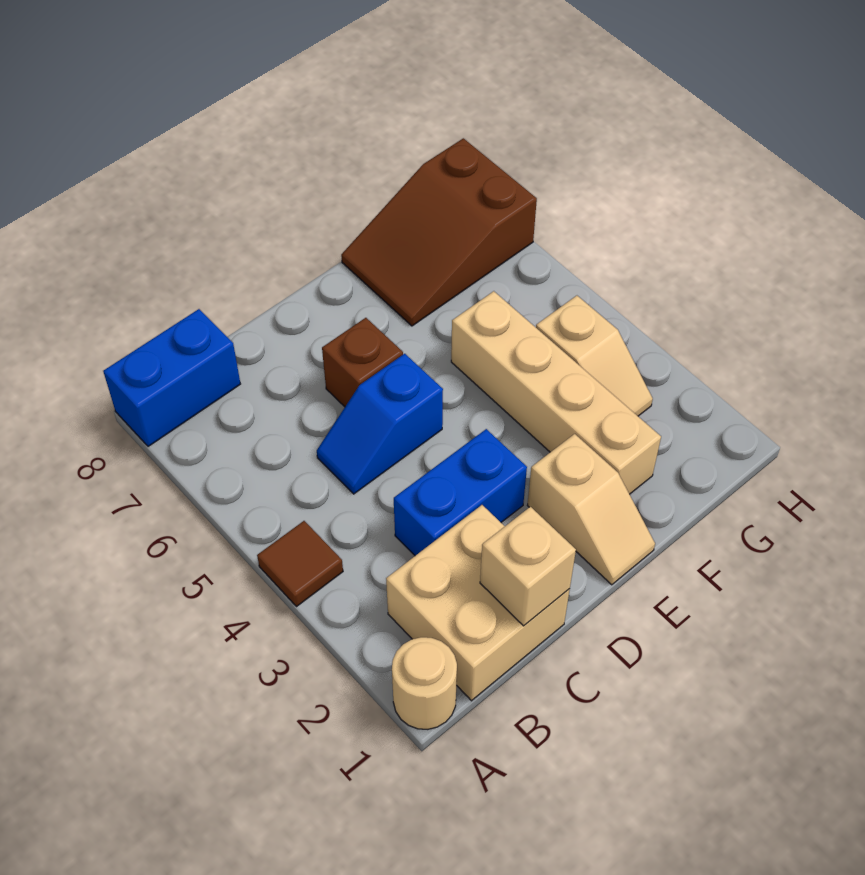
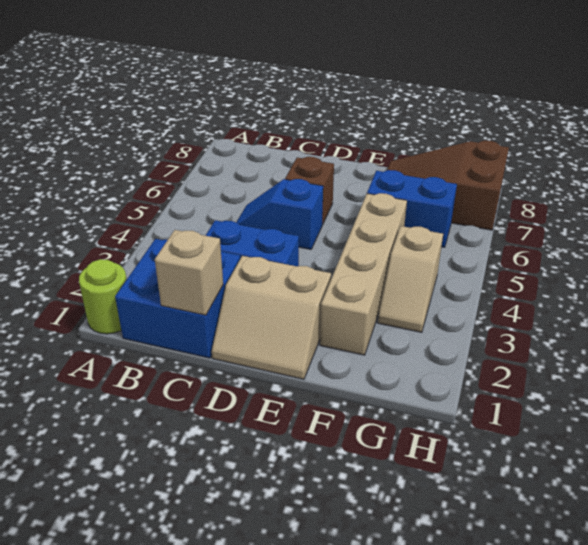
tan round brick A1 level 1 -> lime round brick A1 level 1
brown tile A4 level 1 -> none
blue brick A8:B8 level 1 -> blue brick F6:G6 level 1
tan brick B1:C2 level 1 -> blue brick B1:C2 level 1
tan slope E1:E2 level 1 top 2 -> tan slope D1:E2 level 1 top 2

